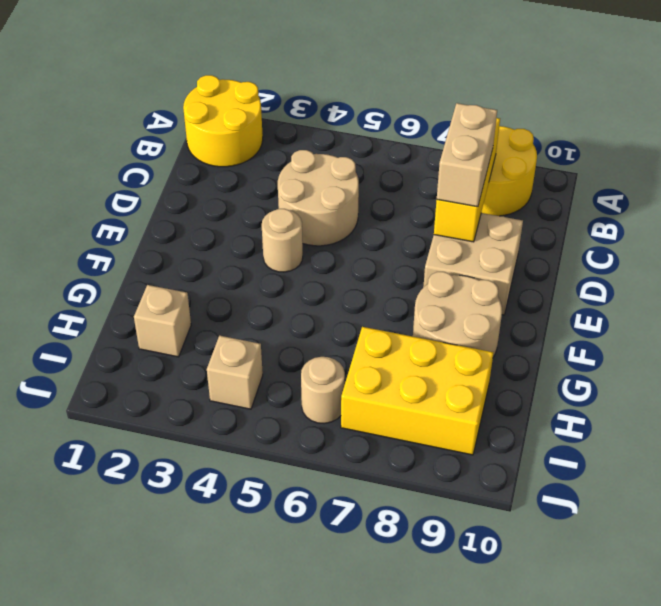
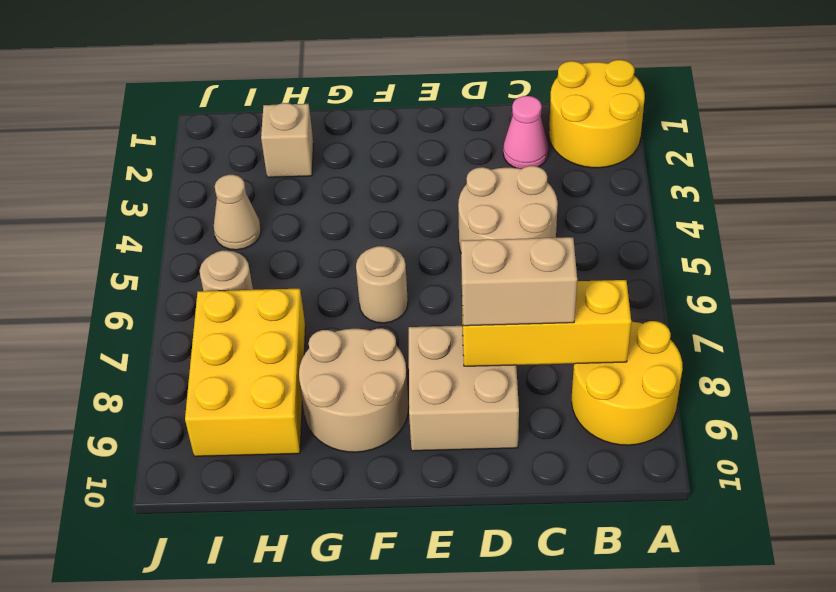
none -> pink cone C2 level 1
tan round brick E4 level 1 -> tan round brick F6 level 1
tan brick I4 level 1 -> tan cone I4 level 1

